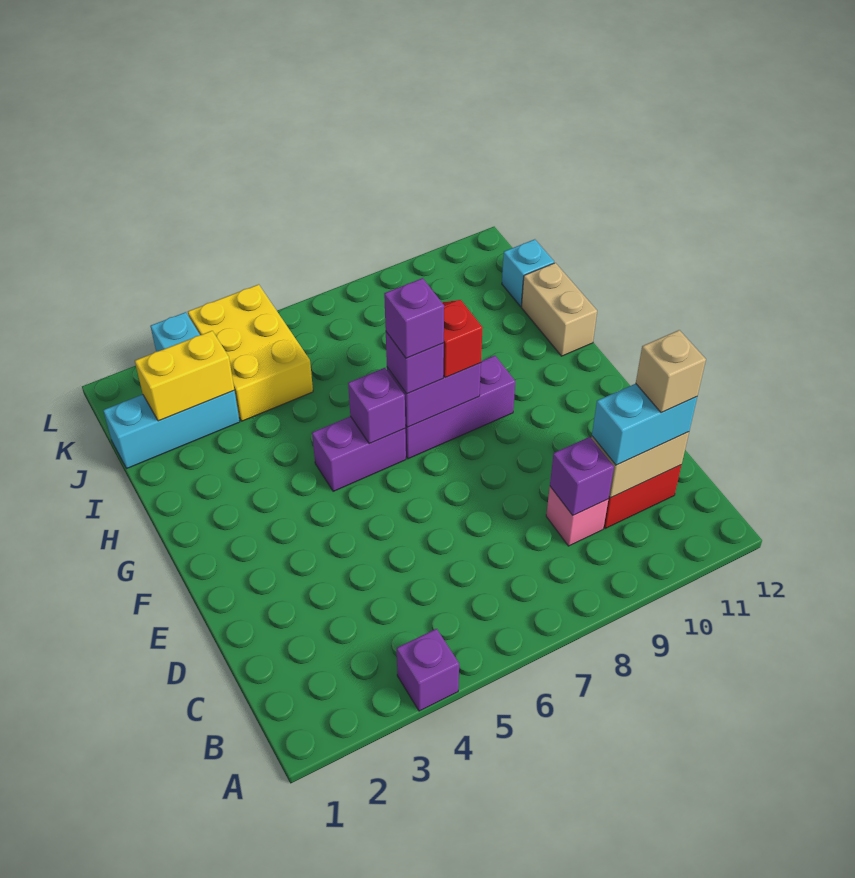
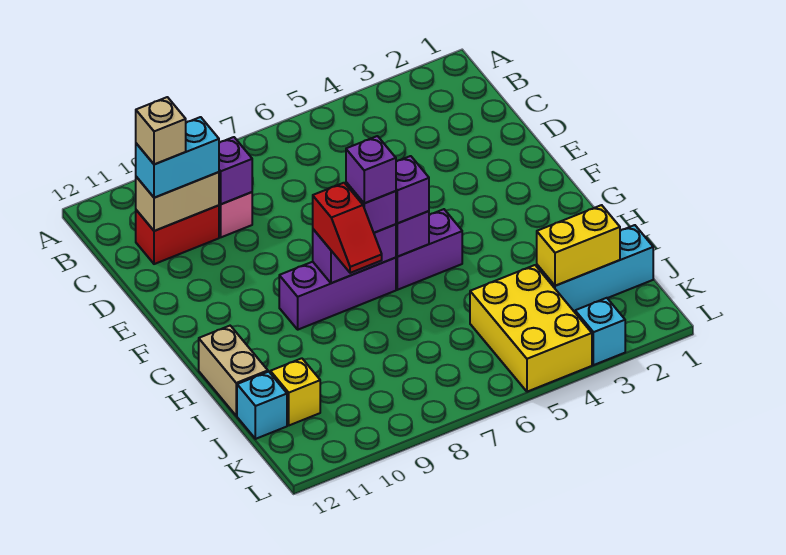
purple brick A4 level 1 -> purple brick G6 level 3
none -> yellow brick J11 level 1

